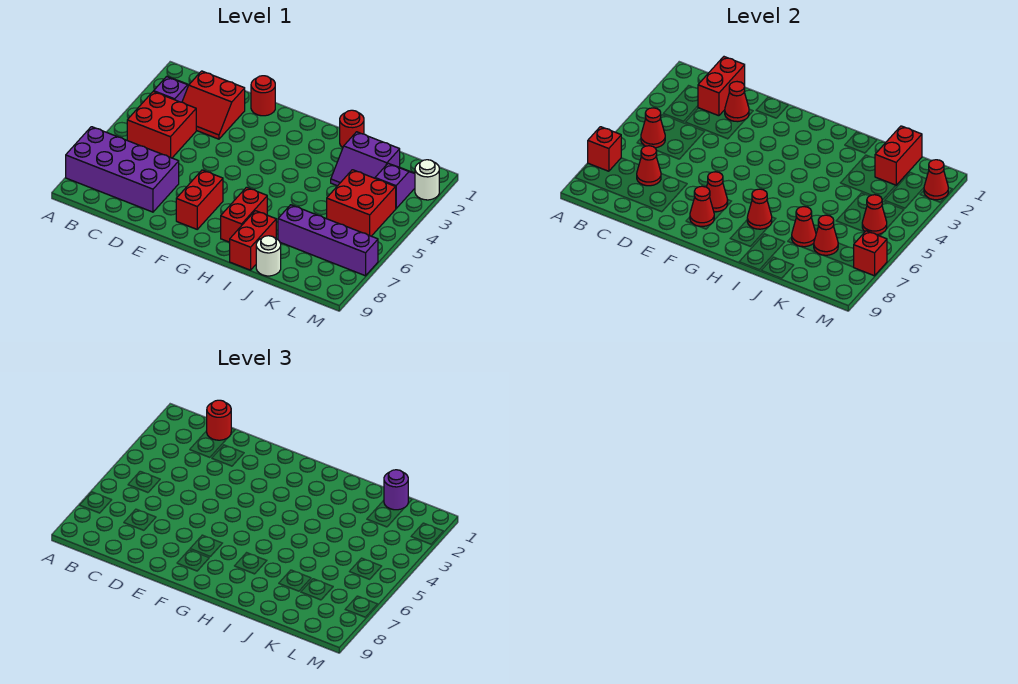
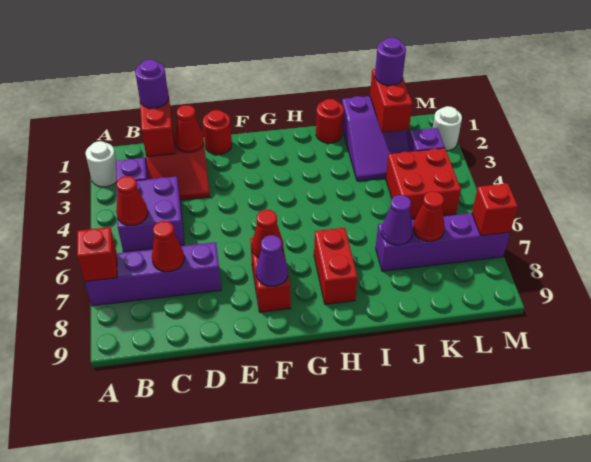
purple brick A7:D8 level 1 -> purple brick A7:D7 level 1
red brick B4:C5 level 1 -> purple brick B4:C5 level 1
red round brick C1 level 3 -> purple round brick C1 level 3
red cone F8 level 2 -> purple cone F8 level 2
red cone H7 level 2 -> none
red brick I8:I9 level 1 -> none
purple slope J2:K3 level 1 top 2 -> purple slope J1:K3 level 1 top 1
red cone J7 level 2 -> purple cone J7 level 2
white round brick J9 level 1 -> white round brick A2 level 1
red cone L5 level 2 -> none
red cone M2 level 2 -> none

